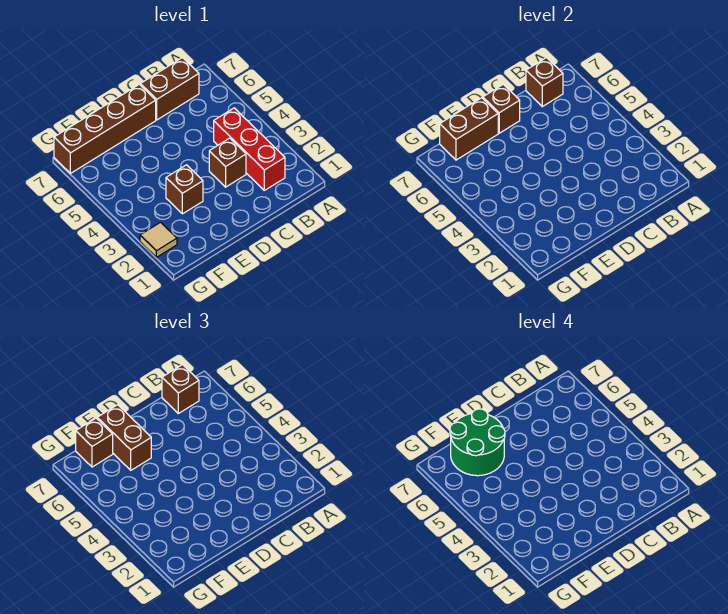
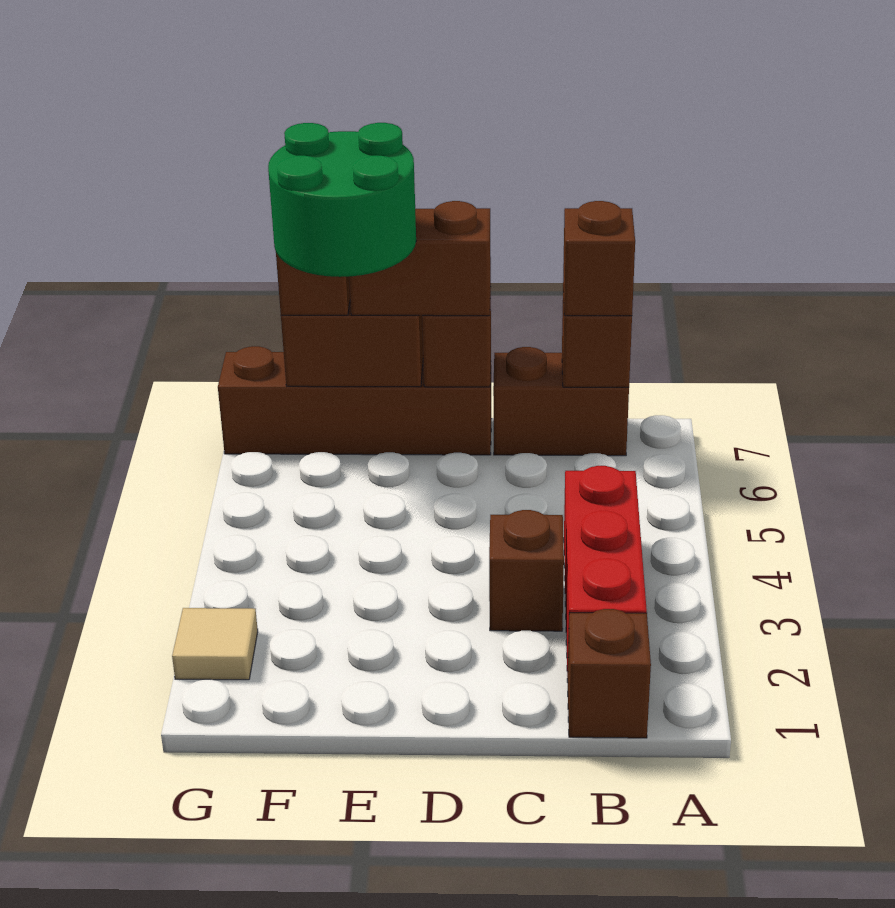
brown brick E3 level 1 -> brown brick B1 level 1
brown brick E6:E7 level 3 -> brown brick D7:E7 level 3

